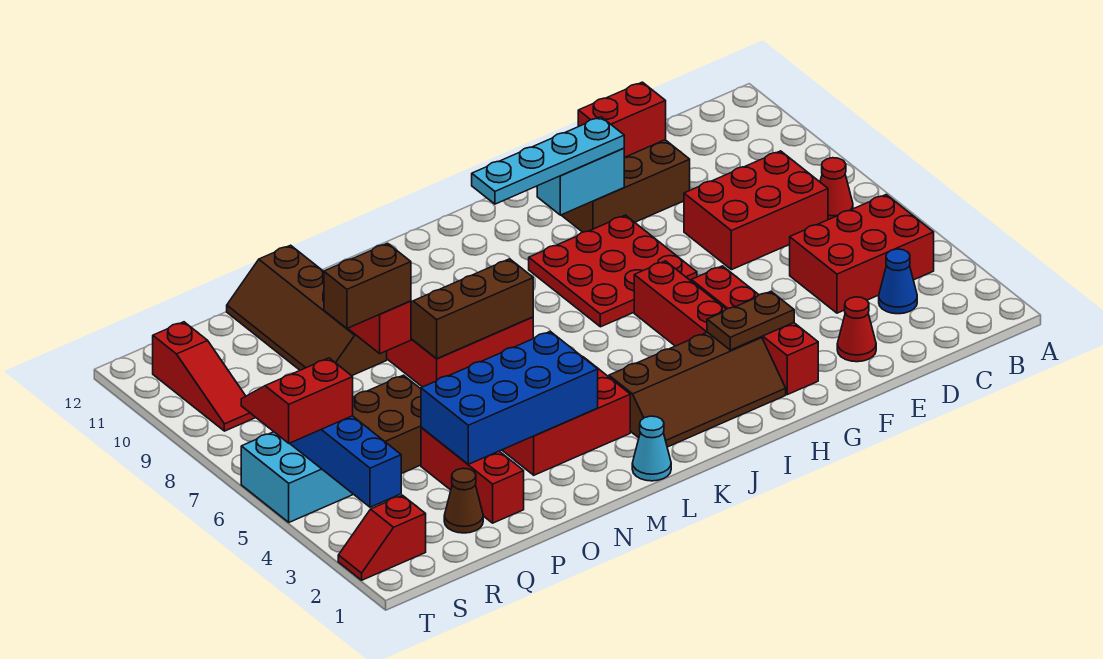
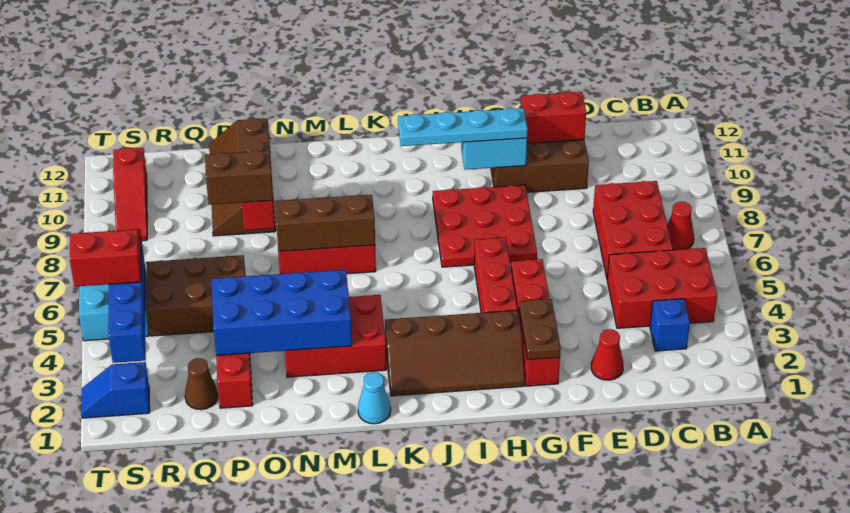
blue cone C3 level 1 -> blue brick C3 level 1
red brick C7:E8 level 1 -> red brick C6:D8 level 1
brown plate G3:H3 level 2 -> brown plate G2:G3 level 2
red slope S2:T2 level 1 top S -> blue slope S2:T2 level 1 top S

